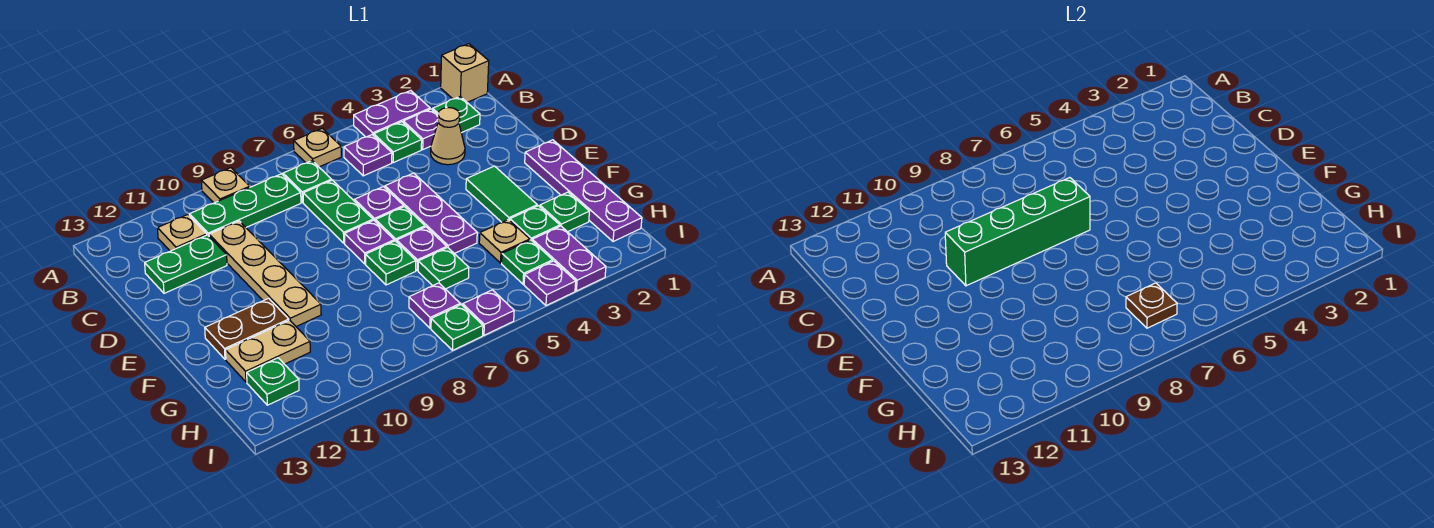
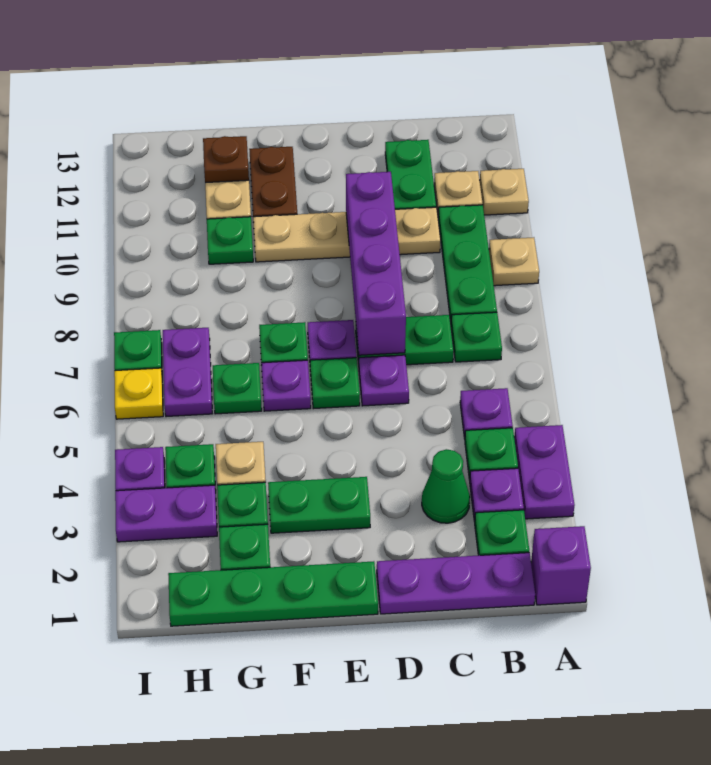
tan brick A1 level 1 -> purple brick A1 level 1
tan plate A6 level 1 -> tan plate A11 level 1
tan cone C3 level 1 -> green cone C3 level 1
purple plate D5:F5 level 1 -> purple plate B1:D1 level 1
green brick D7:D10 level 2 -> purple brick D7:D10 level 2
purple plate E1:H1 level 1 -> green plate E1:H1 level 1
green tile E3:F3 level 1 -> green plate E3:F3 level 1
purple plate H7 level 1 -> purple plate H6:H7 level 1
brown plate H7 level 2 -> brown plate G12 level 2
green plate H12 level 1 -> green plate G10 level 1
purple plate I6 level 1 -> yellow plate I6 level 1

